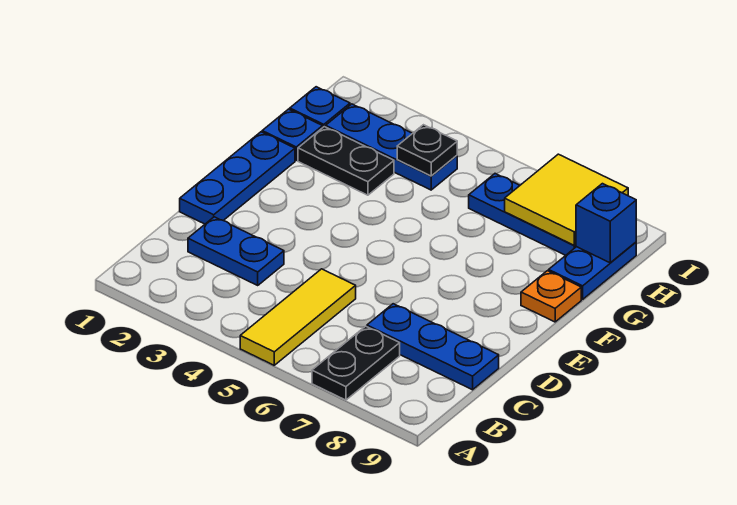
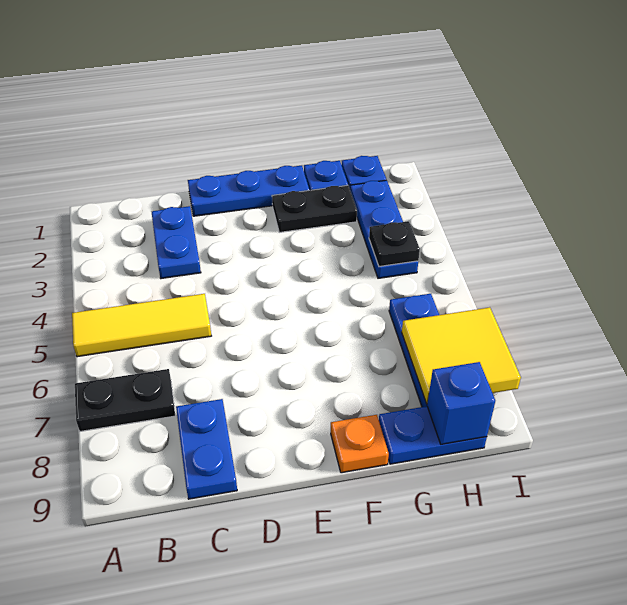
blue plate C7:C9 level 1 -> blue plate C8:C9 level 1
black plate G2:G3 level 1 -> black plate F2:G2 level 1

